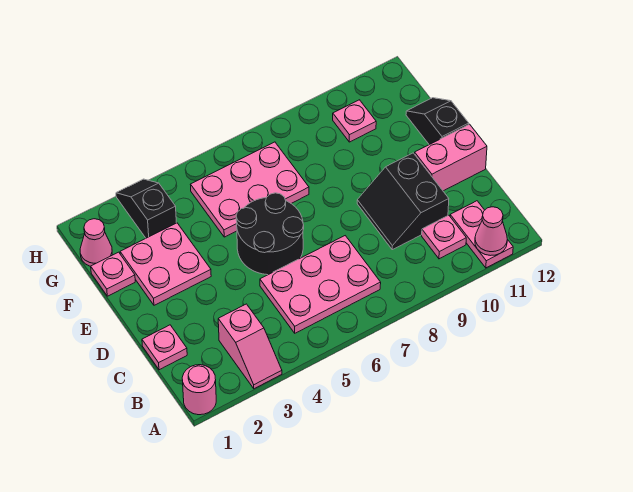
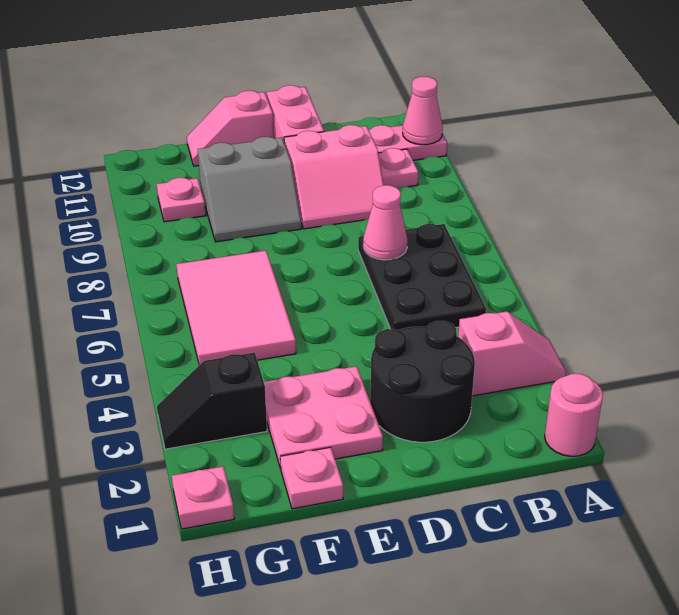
pink plate B5:C7 level 1 -> black plate B5:C7 level 1
pink plate C1 level 1 -> pink plate H1 level 1
black slope C9:D10 level 1 top 10 -> pink slope C9:D10 level 1 top 10
black round brick D5:E6 level 1 -> black round brick C2:D3 level 1
none -> grey slope E9:F10 level 1 top 10
black slope E12:F12 level 1 top E -> pink slope E12:F12 level 1 top E
pink plate F5:G7 level 1 -> pink tile F5:G7 level 1
pink cone G1 level 1 -> pink cone C7 level 2

